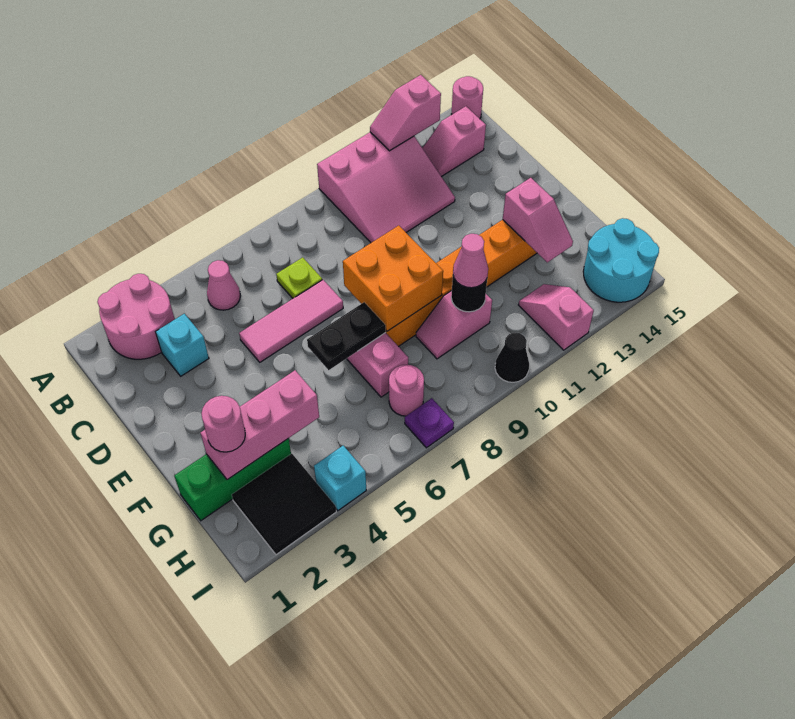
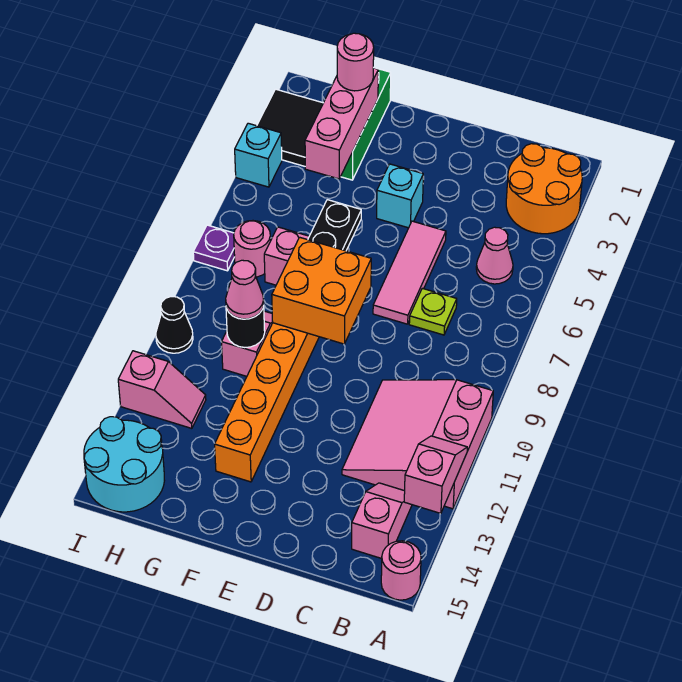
pink round brick A2:B3 level 1 -> orange round brick A2:B3 level 1
cyan brick C3 level 1 -> cyan brick E4 level 1
pink slope F13:G13 level 2 top F -> none

